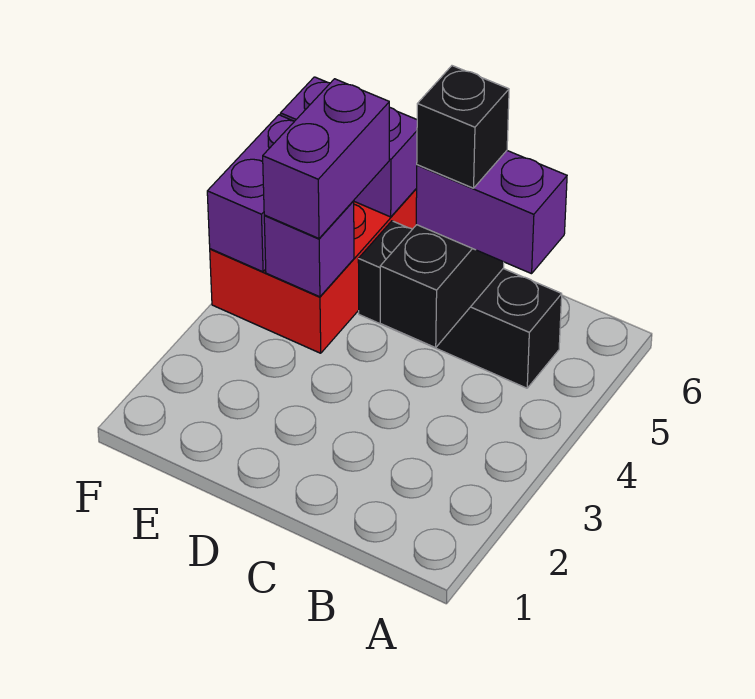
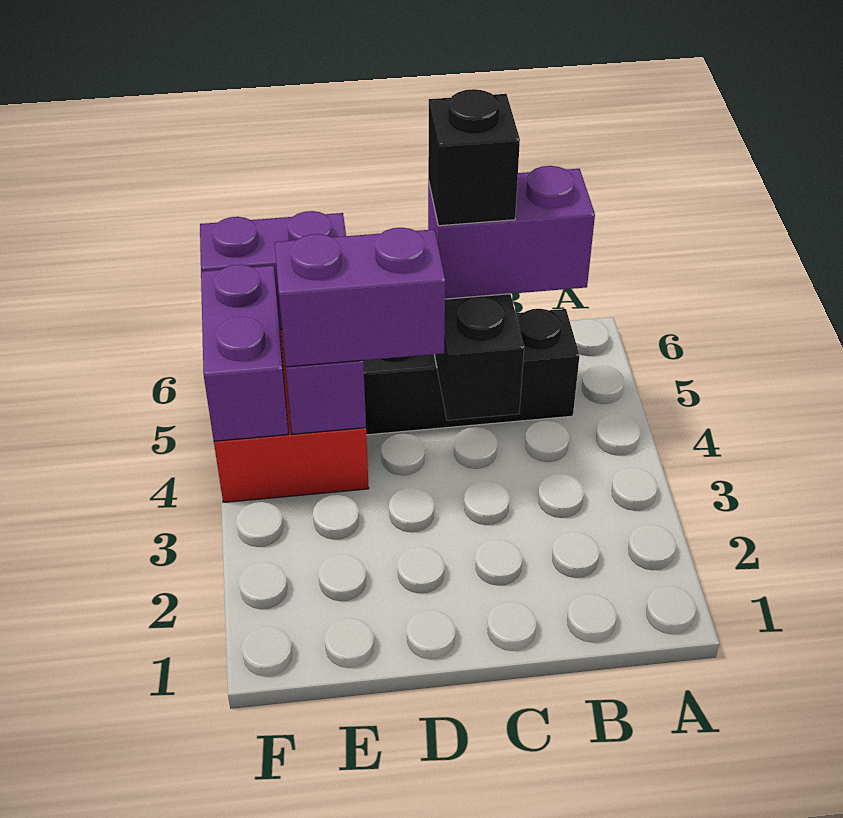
purple brick E4:E5 level 3 -> purple brick D4:E4 level 3

